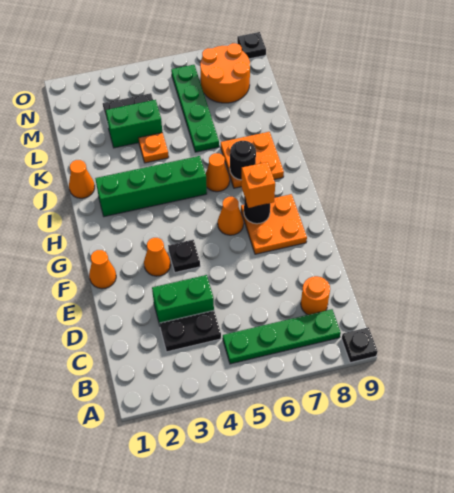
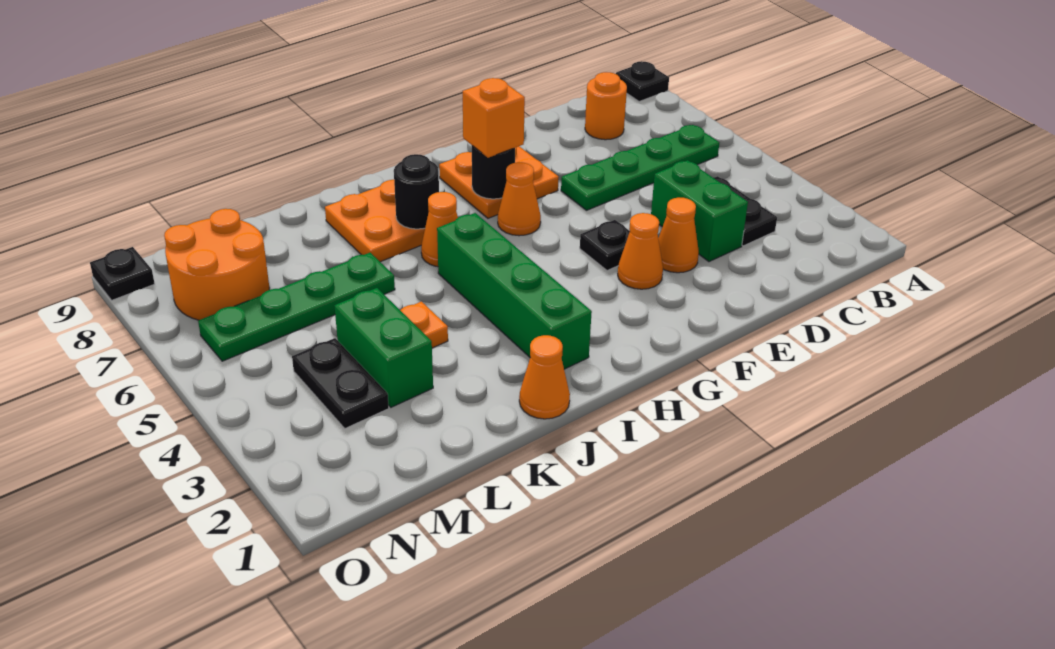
green plate B5:B8 level 1 -> green plate B6:E6 level 1
orange cone F1 level 1 -> orange cone E3 level 1

